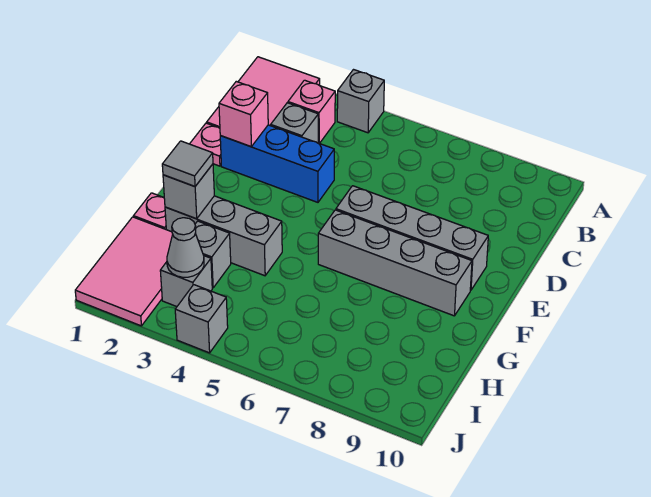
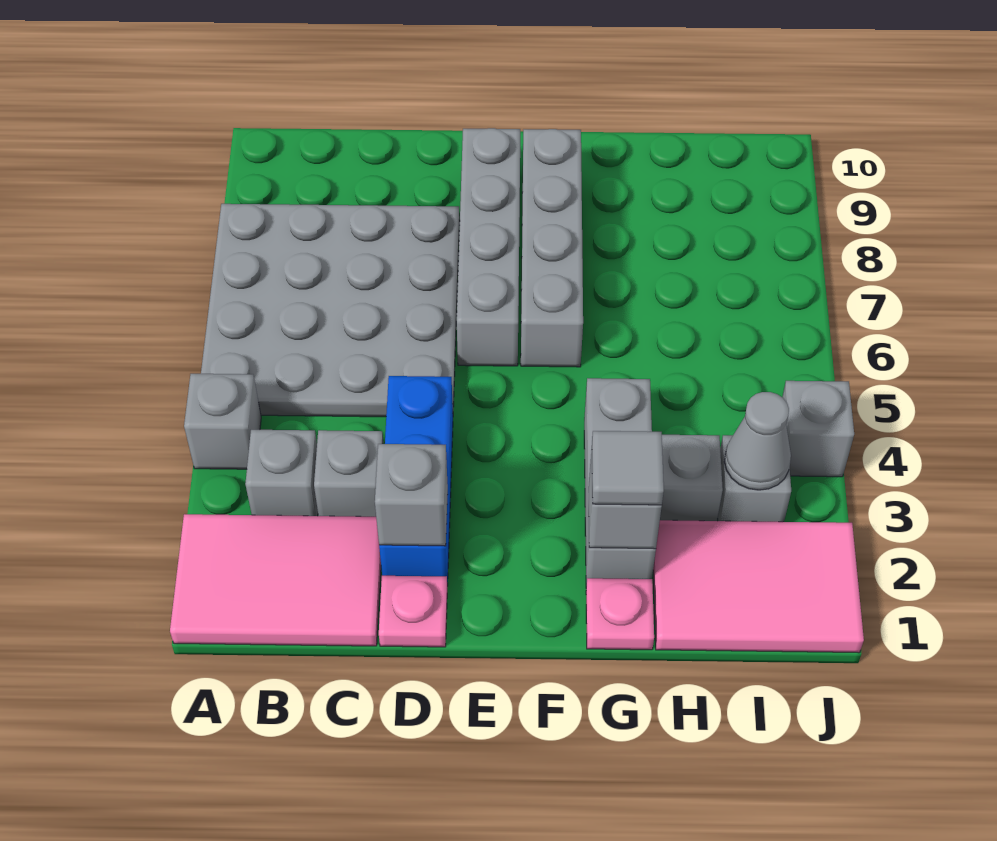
none -> grey plate A5:D8 level 1
pink brick B3 level 1 -> grey brick B3 level 1
pink brick D2 level 2 -> grey brick D2 level 2

